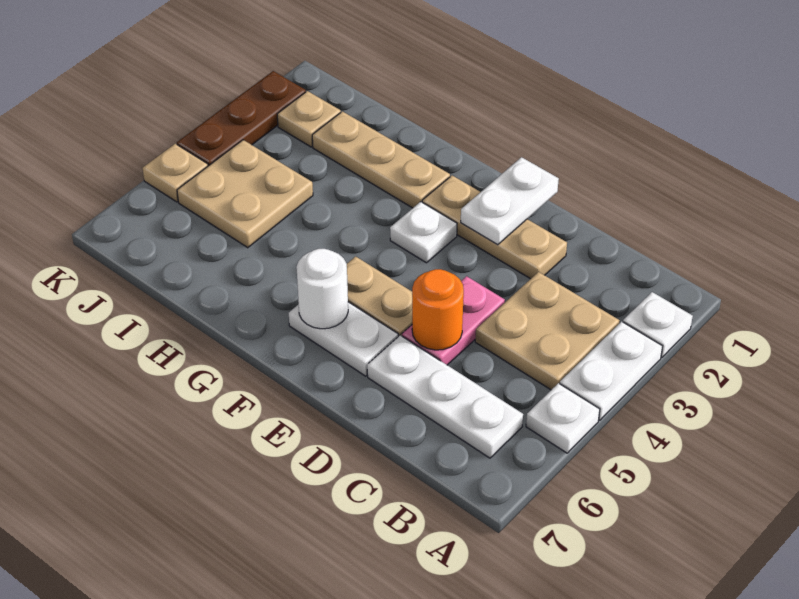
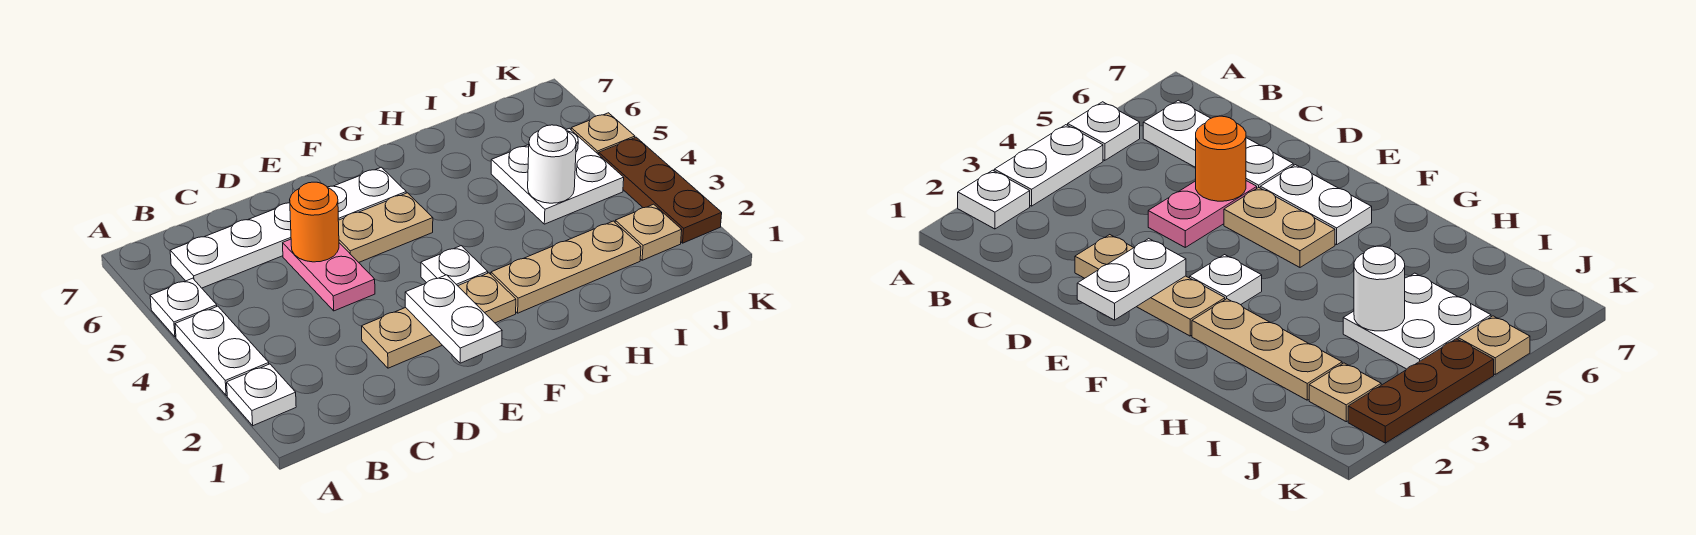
tan plate B3:C4 level 1 -> none
white round brick F6 level 2 -> white round brick I4 level 2
tan plate I4:J5 level 1 -> white plate I4:J5 level 1

